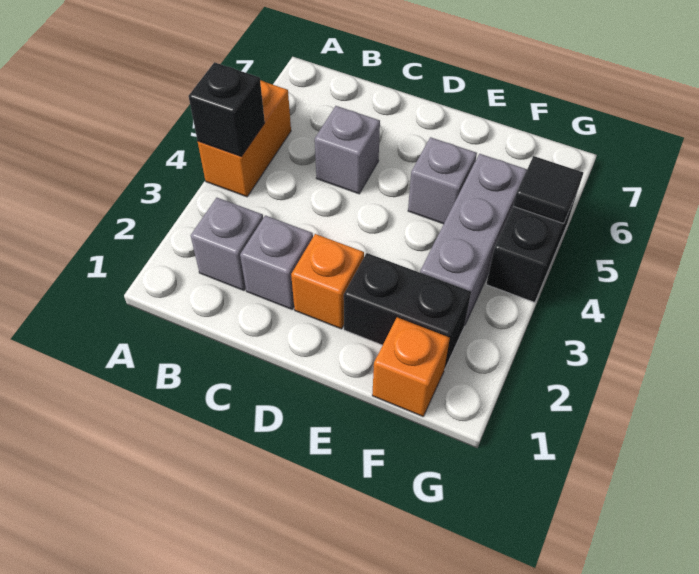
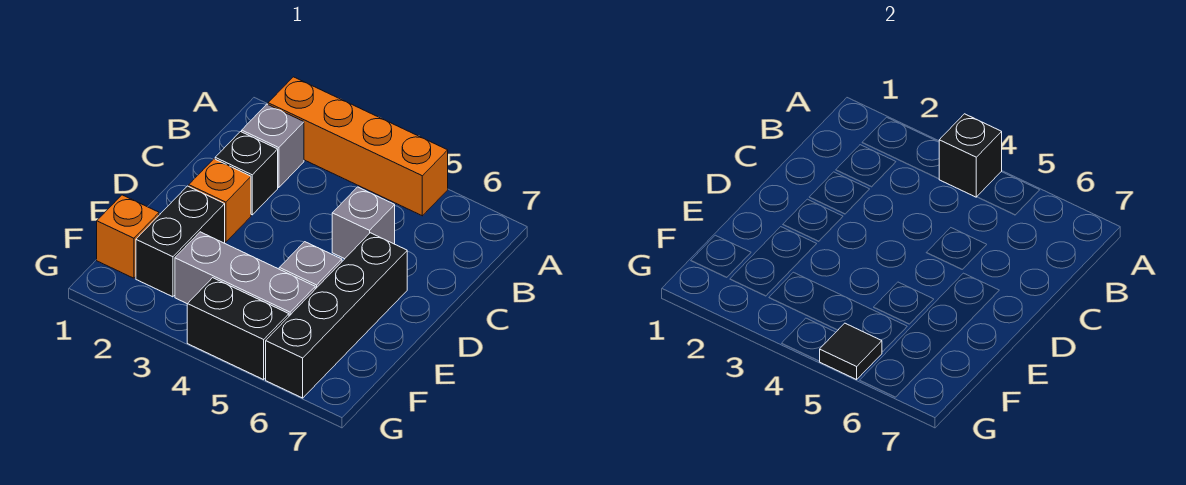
orange brick A4:A5 level 1 -> orange brick A2:A5 level 1
grey brick C2 level 1 -> black brick C2 level 1
none -> black brick D6:G6 level 1

